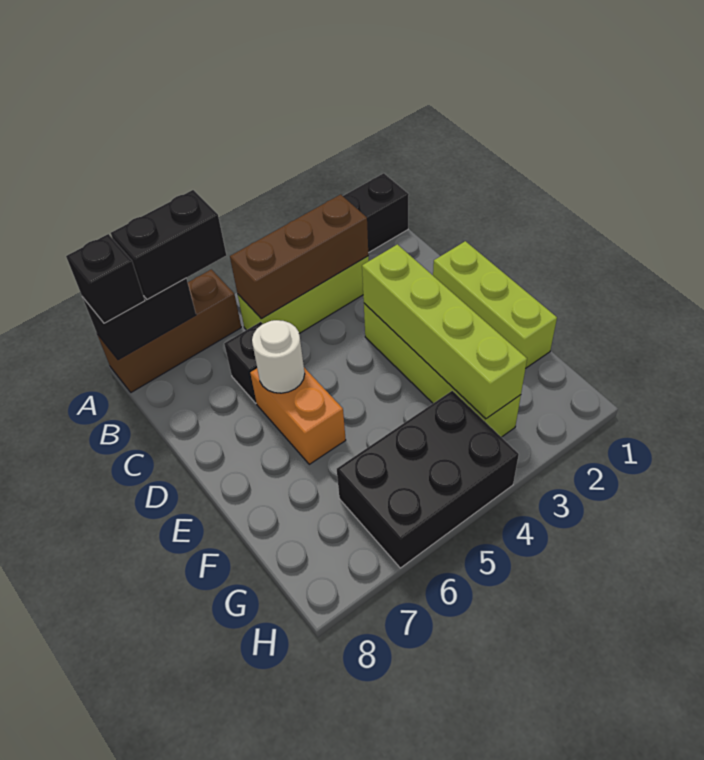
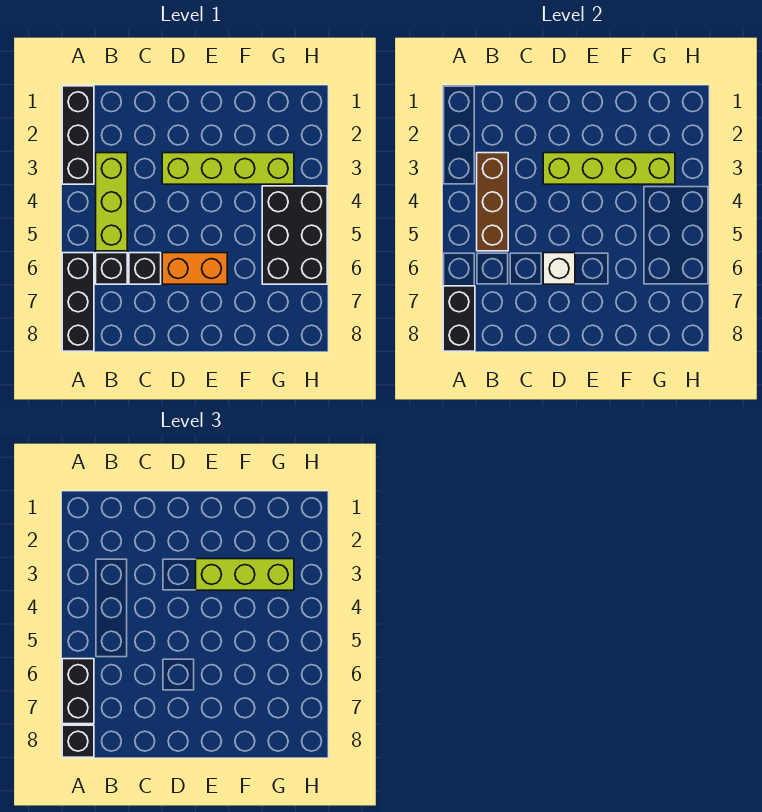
brown brick A6:A8 level 1 -> black brick A6:A8 level 1
none -> black brick B6 level 1
lime brick D1:F1 level 1 -> lime brick E3:G3 level 3
white round brick D6 level 2 -> white brick D6 level 2

